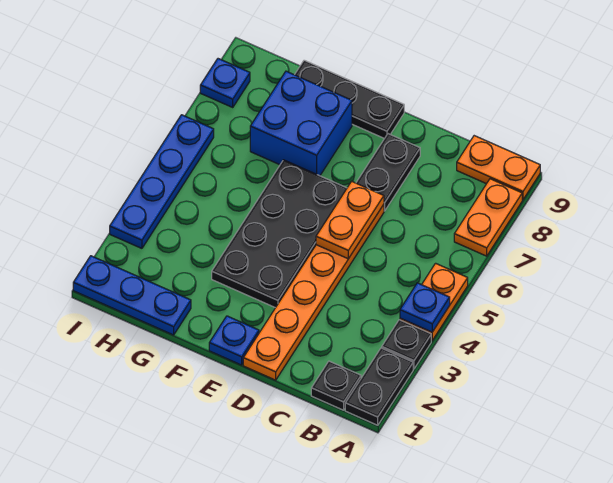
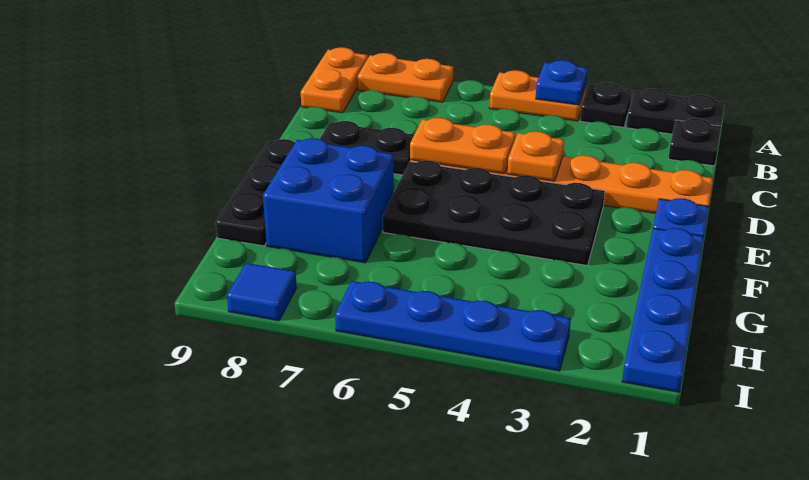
none -> orange plate D4 level 2
blue plate G1:I1 level 1 -> blue plate F1:I1 level 1
blue plate I8 level 1 -> blue tile I8 level 1

